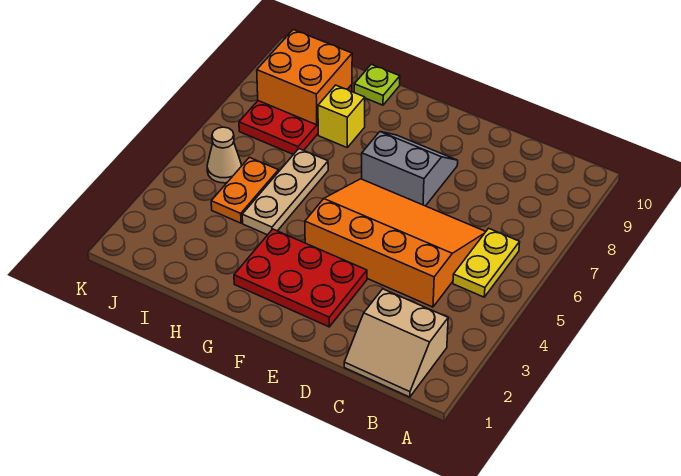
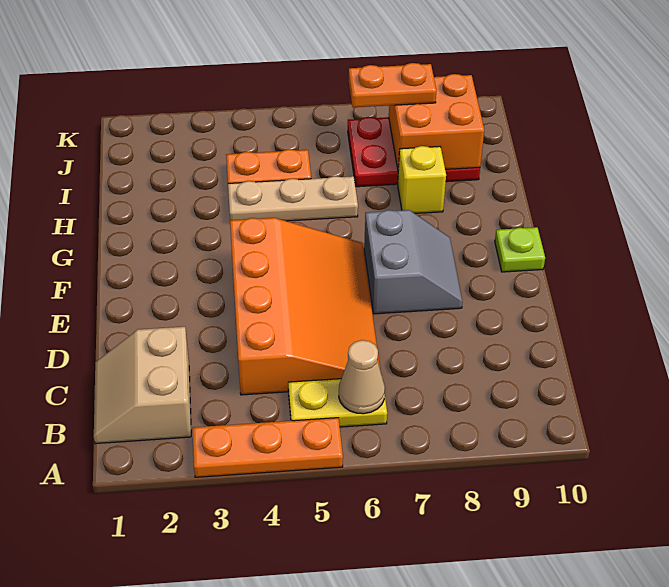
none -> orange plate A3:A5 level 1
red plate E2:G3 level 1 -> none
lime plate H10 level 1 -> lime plate F10 level 1
tan cone J5 level 1 -> tan cone B6 level 2
none -> orange plate J7:J8 level 3

